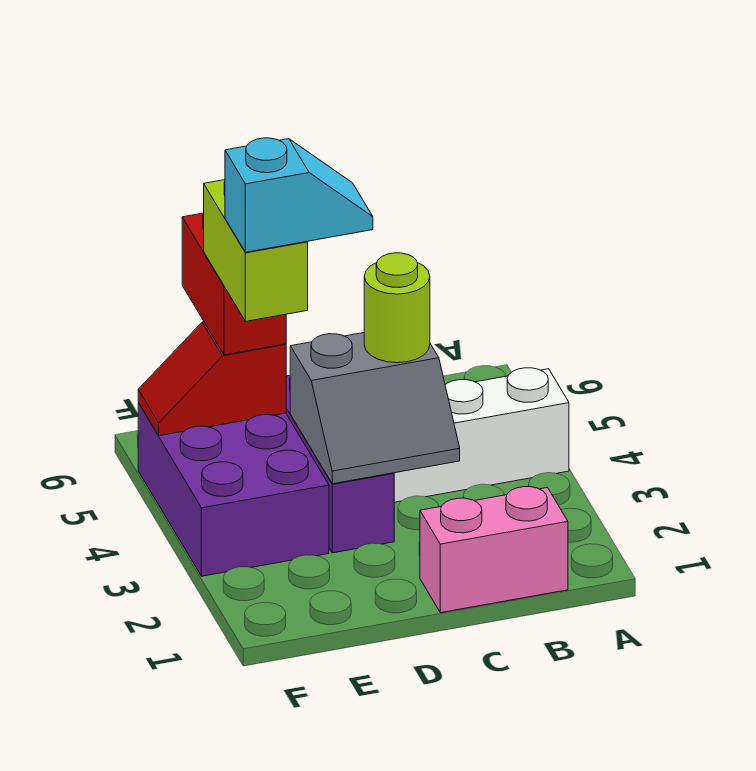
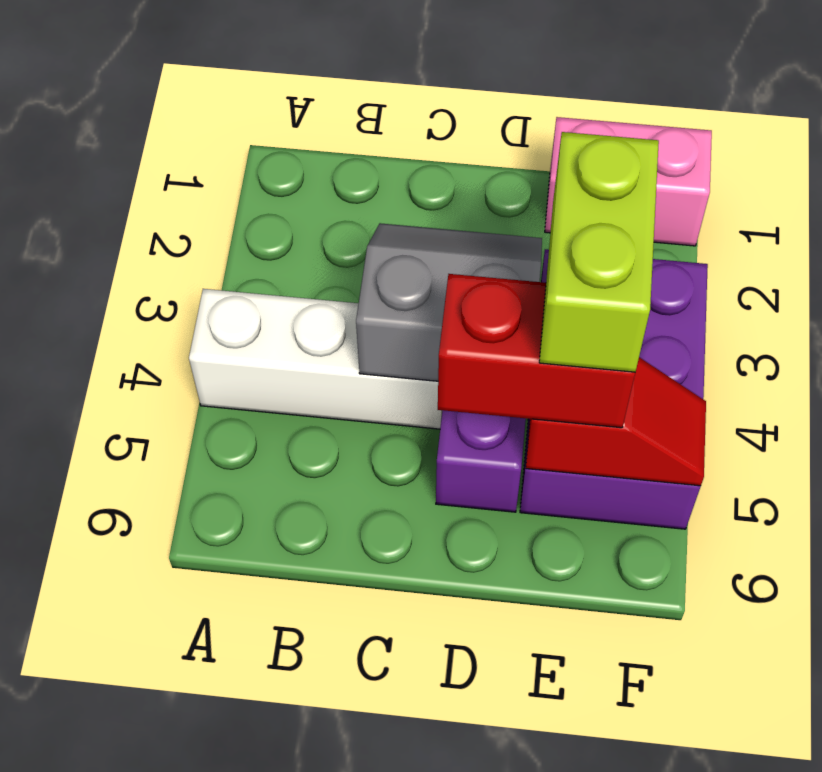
pink brick B1:C1 level 1 -> pink brick E1:F1 level 1
lime round brick C4 level 3 -> none
cyan slope D4:E4 level 5 top E -> none
red brick E5:E6 level 3 -> red brick D5:E5 level 3

